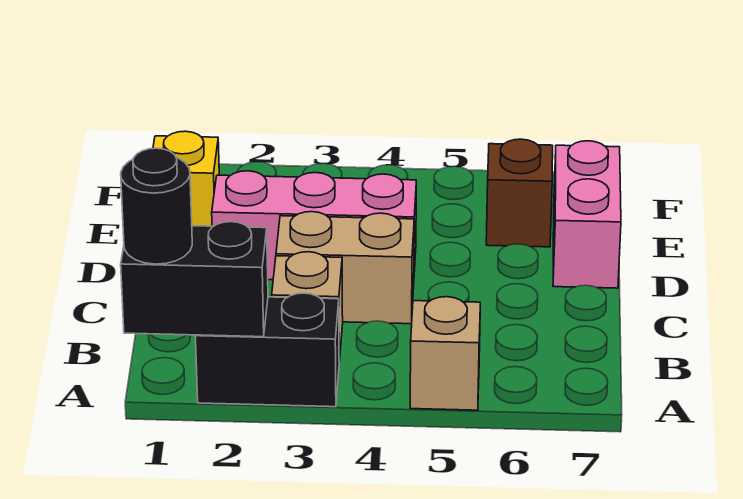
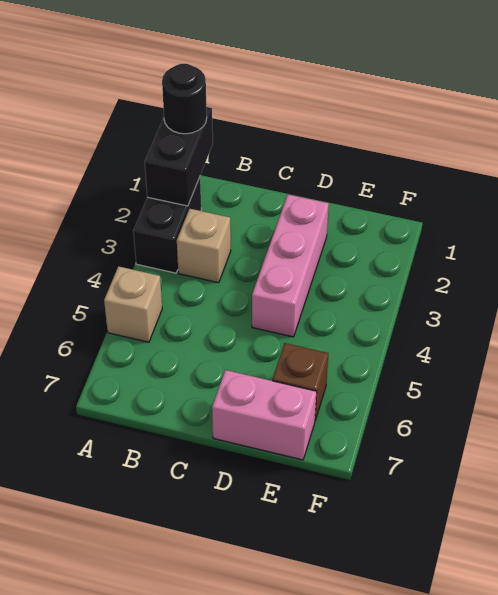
tan brick C3:C4 level 1 -> none
yellow brick E1 level 1 -> none

